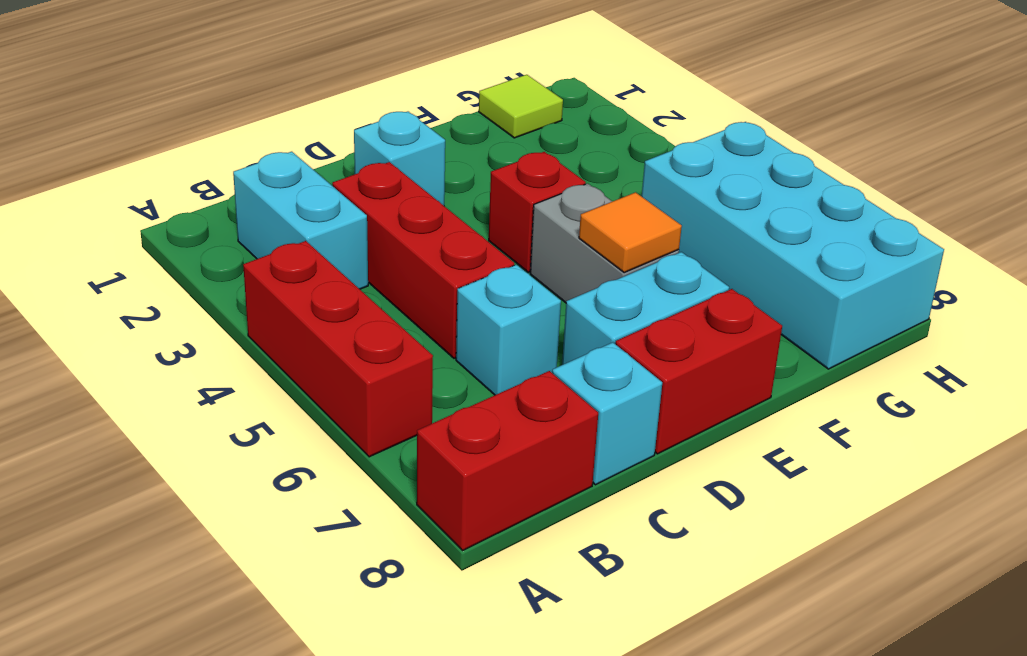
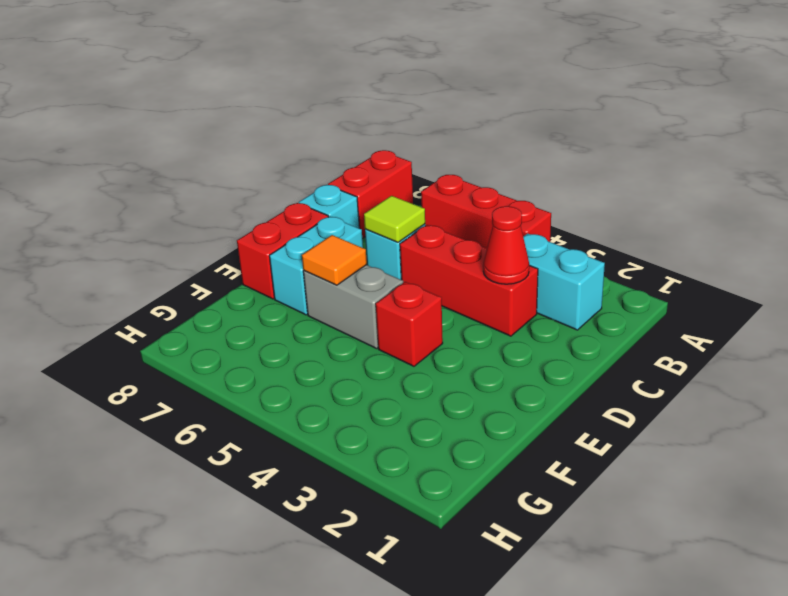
none -> red cone C3 level 2
cyan brick D2 level 1 -> none
lime tile G1 level 1 -> lime tile C6 level 2
cyan brick G5:H8 level 1 -> none

